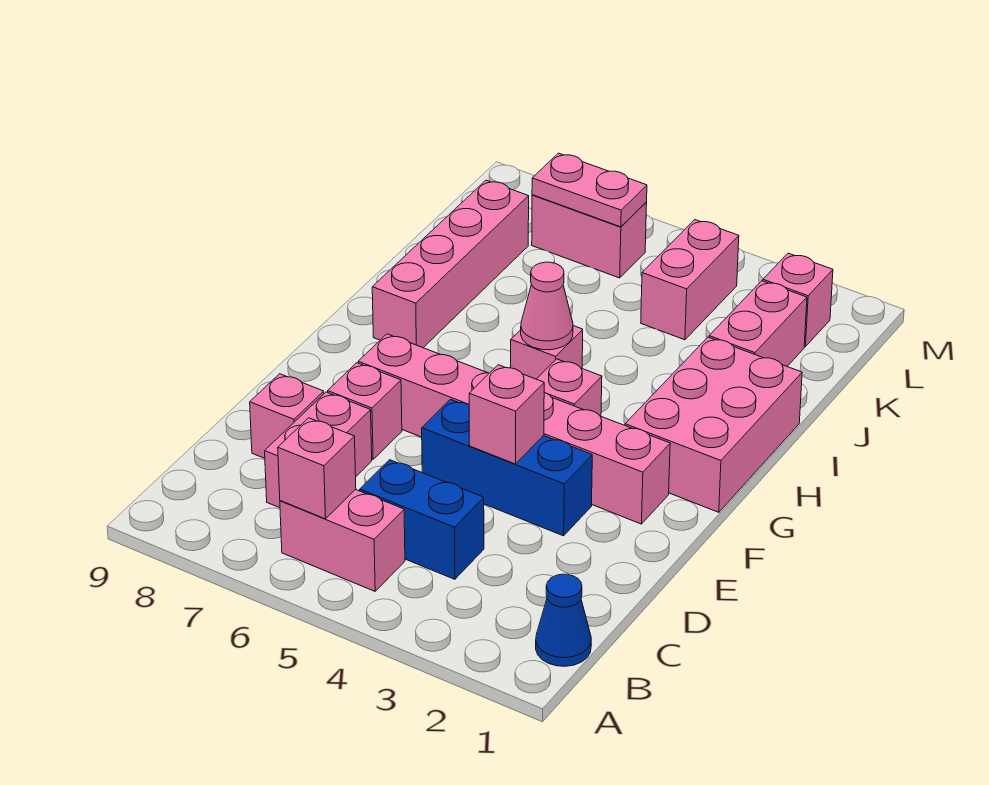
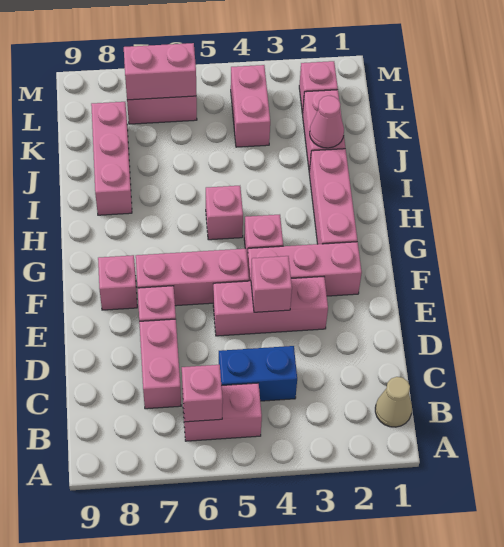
blue cone B1 level 1 -> tan cone B1 level 1
pink brick D8 level 1 -> pink brick F8 level 1
blue brick E3:E5 level 1 -> pink brick E3:E5 level 1
pink brick G1:I2 level 1 -> pink brick G2:I2 level 1
pink cone H5 level 2 -> pink cone J2 level 2
pink brick H8:K8 level 1 -> pink brick I8:K8 level 1
pink plate L6:L7 level 2 -> pink brick L6:L7 level 2

